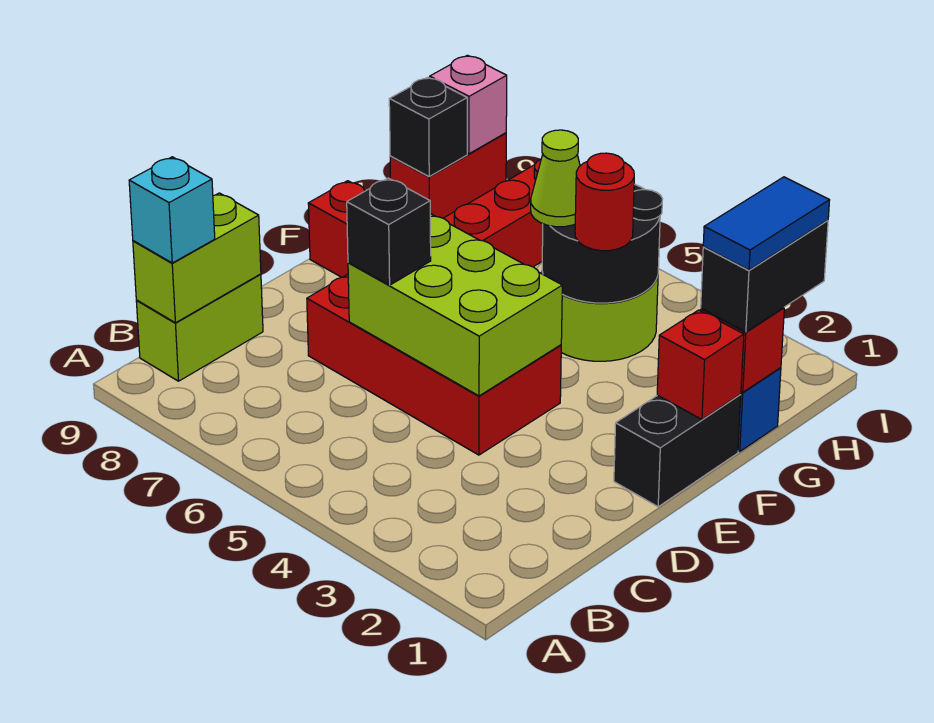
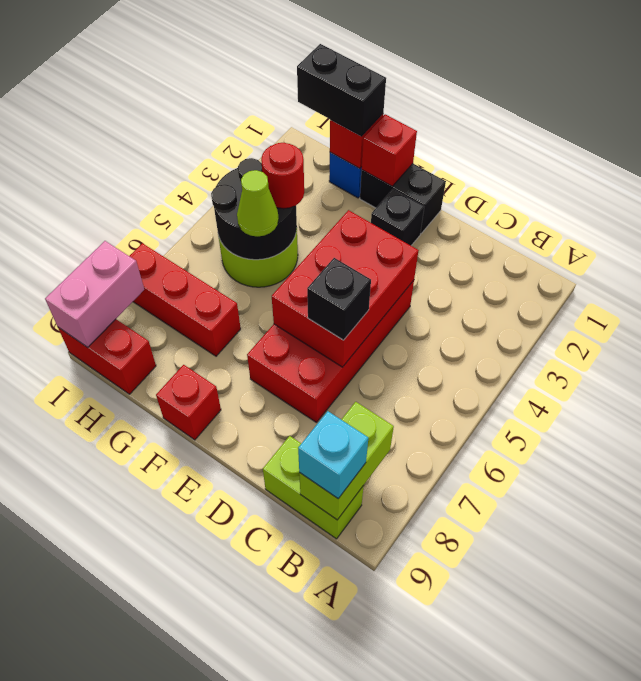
lime brick B9:C9 level 2 -> lime brick B8:B9 level 2
lime brick D4:E6 level 2 -> red brick D4:E6 level 2
blue tile G1:H1 level 4 -> none
black brick H9 level 2 -> black brick E2 level 1
pink brick I9 level 2 -> pink brick I8:I9 level 2

